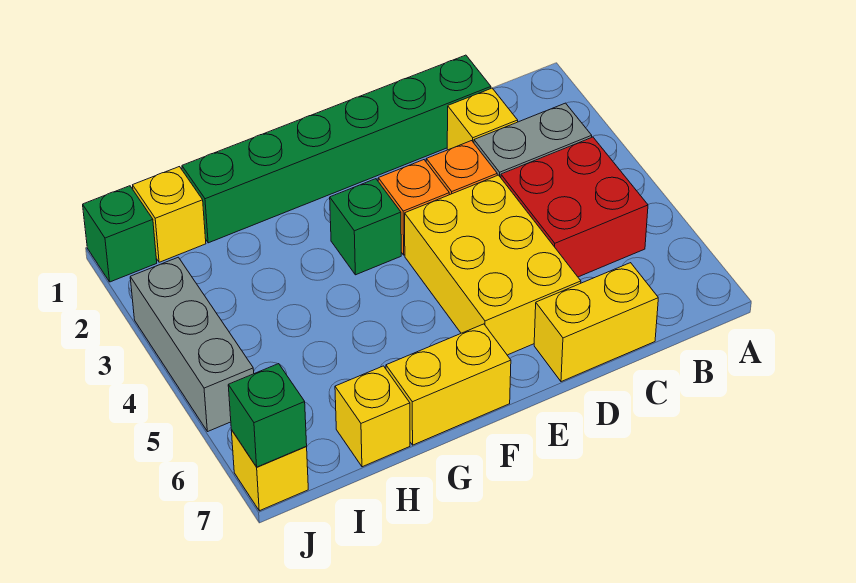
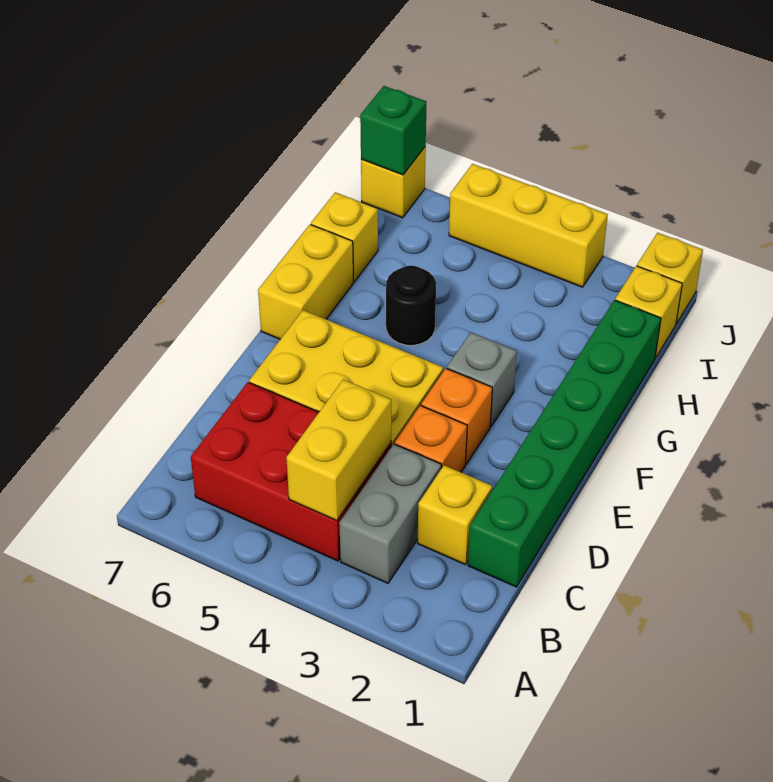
red brick B4:C5 level 1 -> red brick B4:C6 level 1
yellow brick C7:D7 level 1 -> yellow brick B4:C4 level 2
green brick F3 level 1 -> grey brick F3 level 1
none -> black round brick G5 level 1
green brick J1 level 1 -> yellow brick J1 level 1
grey brick J3:J5 level 1 -> yellow brick J3:J5 level 1

